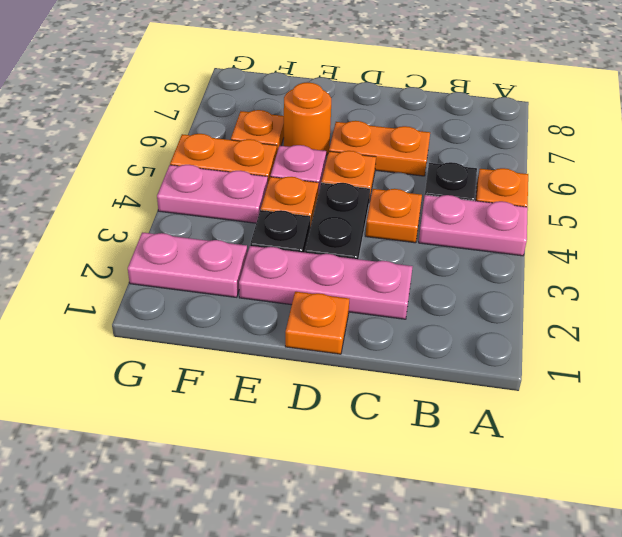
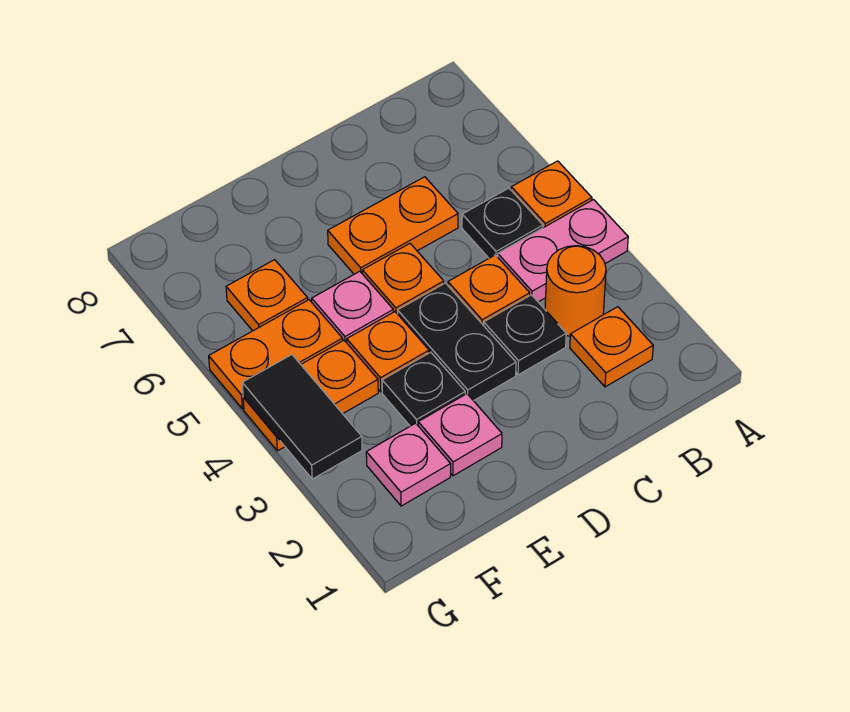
pink plate C2:E2 level 1 -> pink plate E2 level 1
none -> black plate C3 level 1
orange plate D1 level 1 -> orange plate B2 level 1
orange round brick E6 level 1 -> orange round brick B3 level 1
pink plate F2:G2 level 1 -> pink plate F2 level 1
pink plate F4:G4 level 1 -> orange plate F4:G4 level 1
none -> black tile G3:G4 level 2

